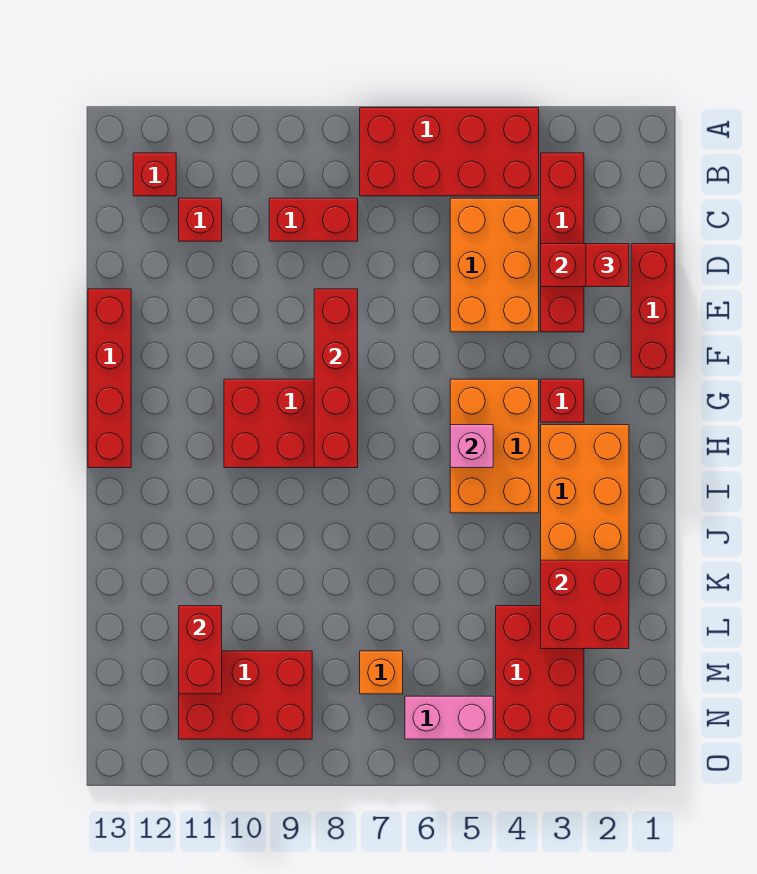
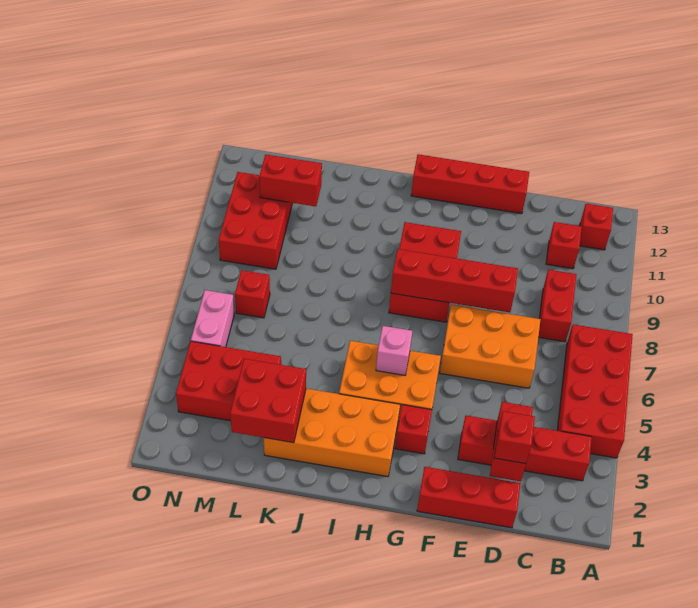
orange brick C4:E5 level 1 -> orange brick D6:F7 level 1
orange brick M7 level 1 -> red brick M7 level 1

